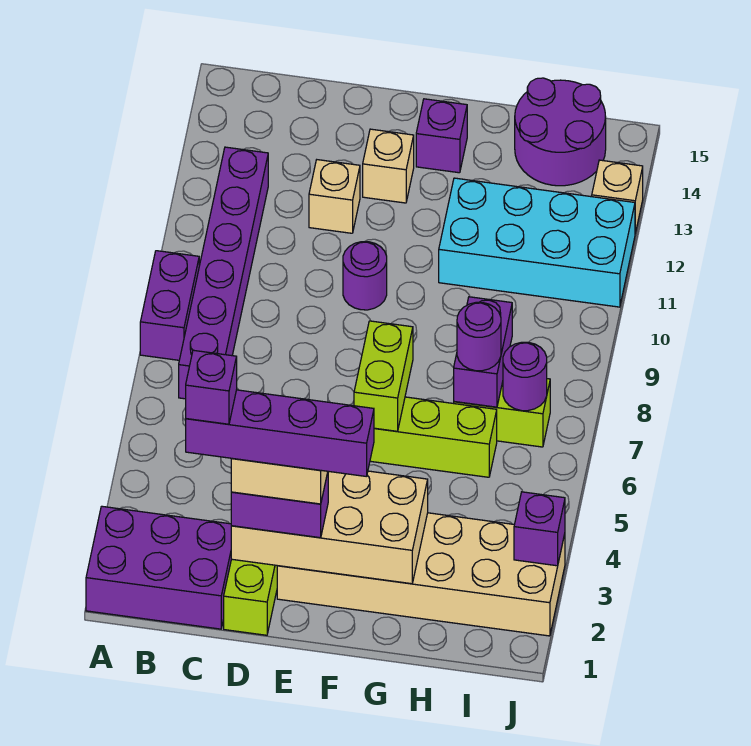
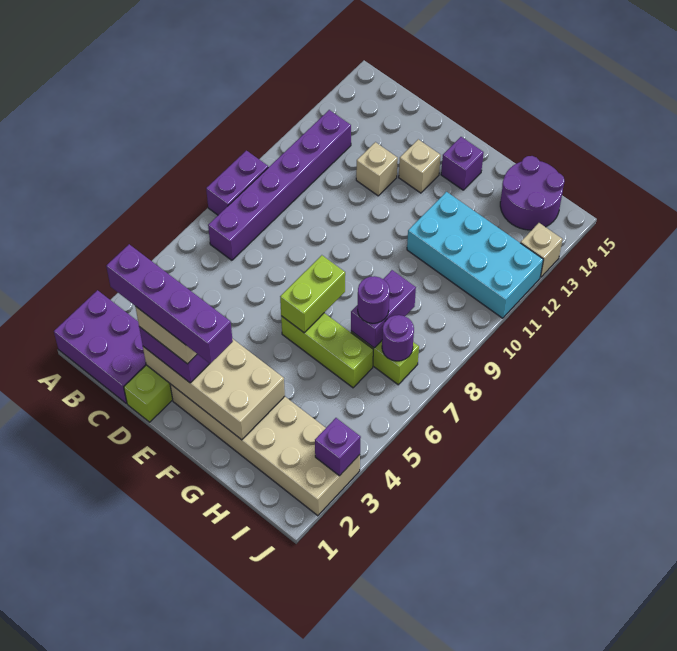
purple brick C2 level 6 -> none
purple round brick E10 level 1 -> none

